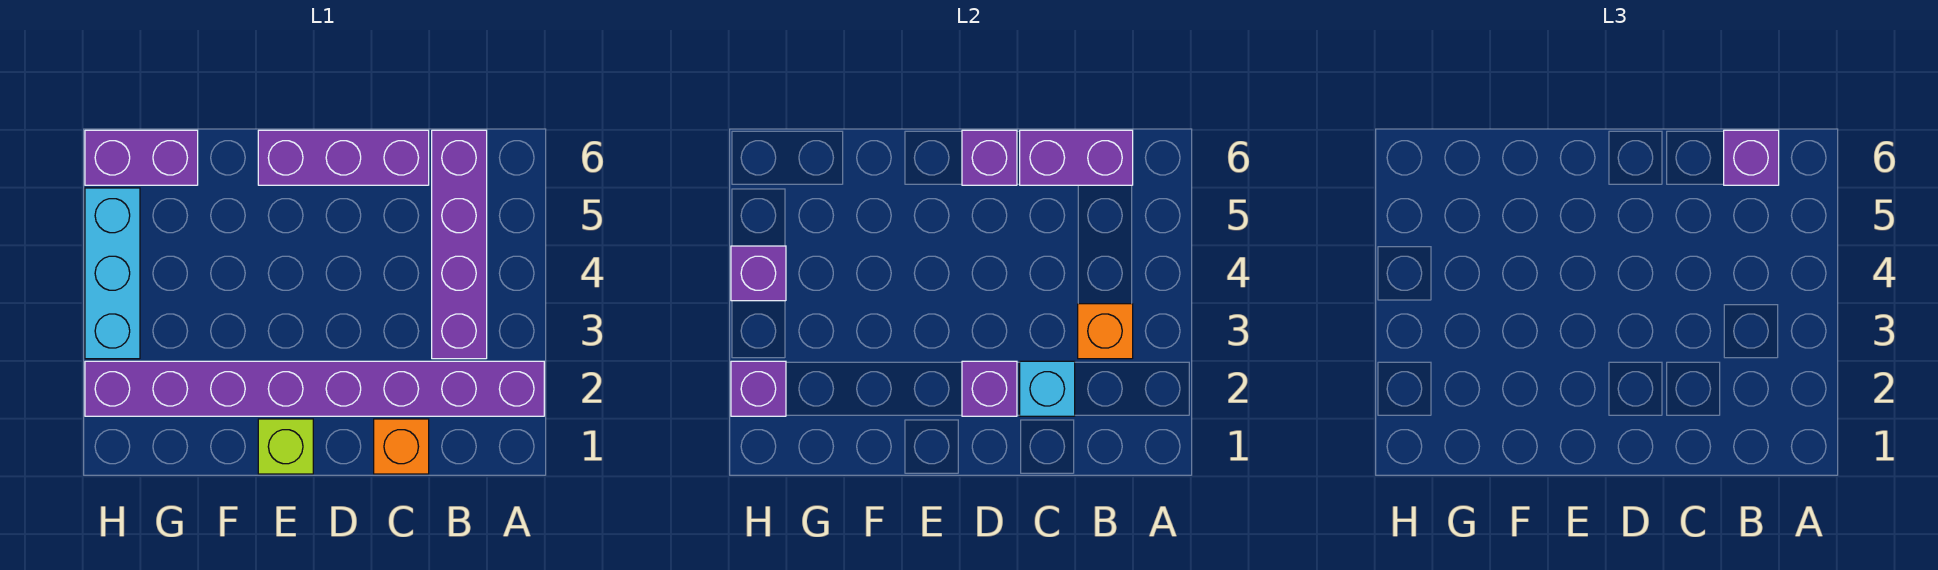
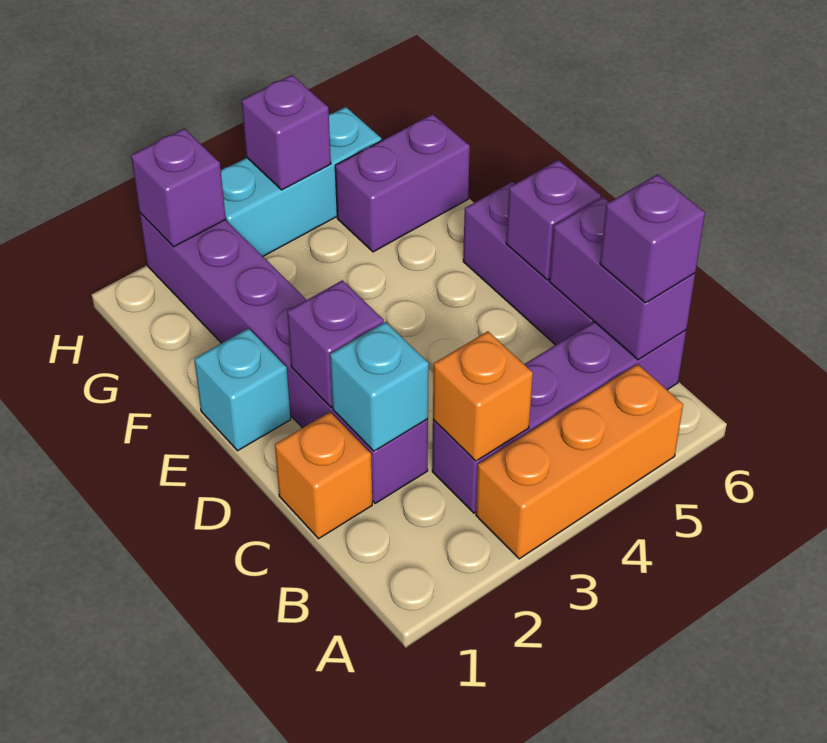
purple brick A2:H2 level 1 -> purple brick C2:H2 level 1
none -> orange brick A3:A5 level 1
lime brick E1 level 1 -> cyan brick E1 level 1
purple brick G6:H6 level 1 -> purple brick G5:G6 level 1

